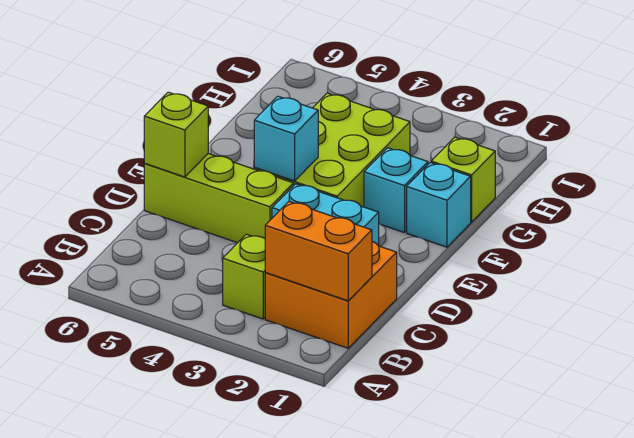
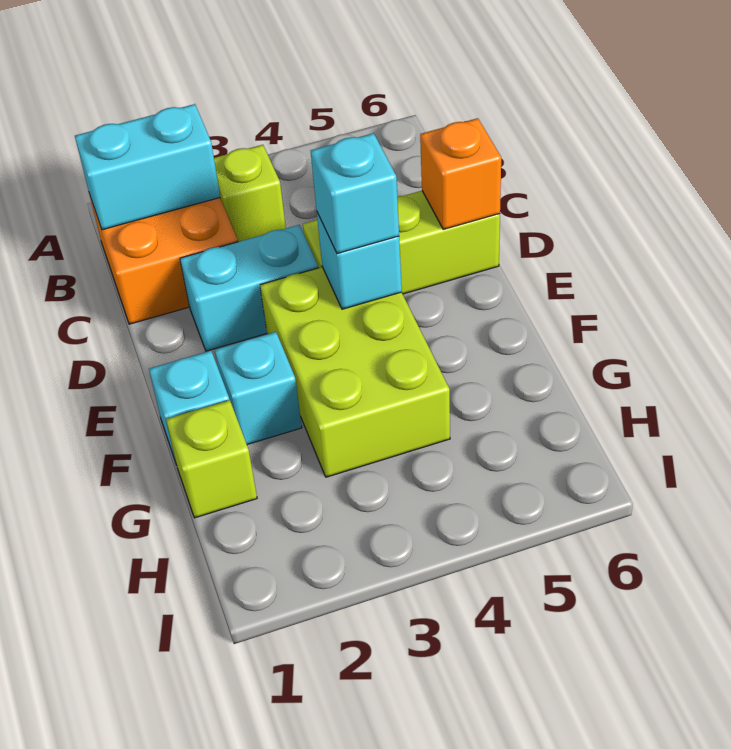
orange brick B1:B2 level 2 -> cyan brick B1:B2 level 2
lime brick D6 level 2 -> orange brick D6 level 2
none -> cyan brick E4 level 3

